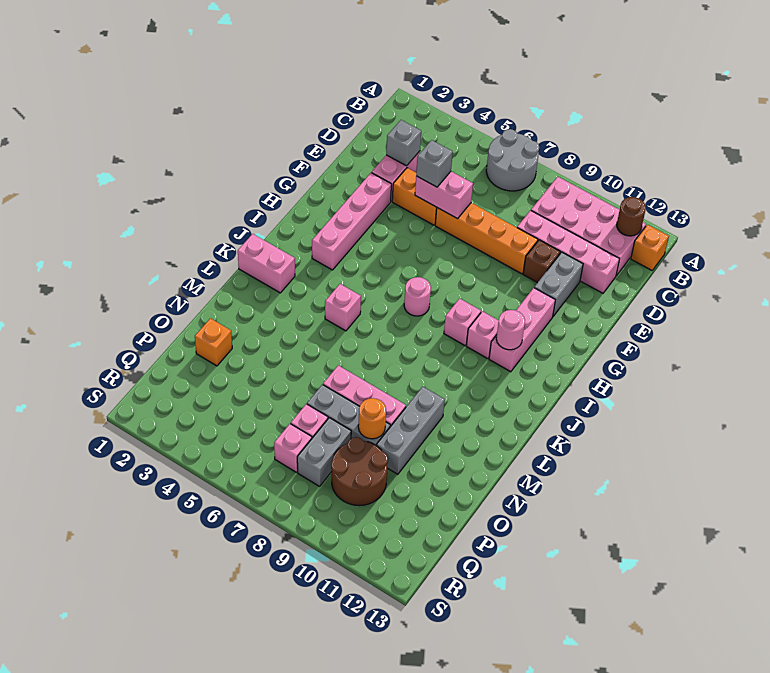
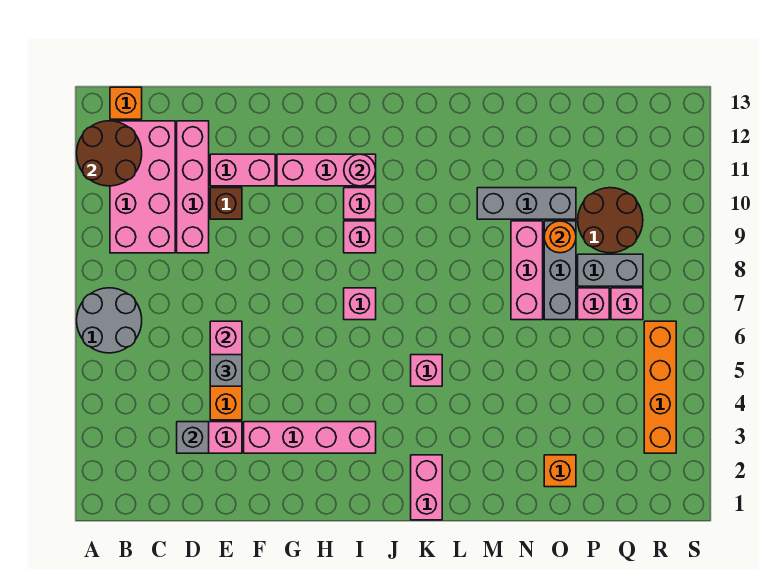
brown round brick B12 level 2 -> brown round brick A11:B12 level 2
orange brick E6:E9 level 1 -> orange brick R3:R6 level 1
grey brick E11:F11 level 1 -> pink brick E11:F11 level 1
pink round brick I7 level 1 -> pink brick I7 level 1

